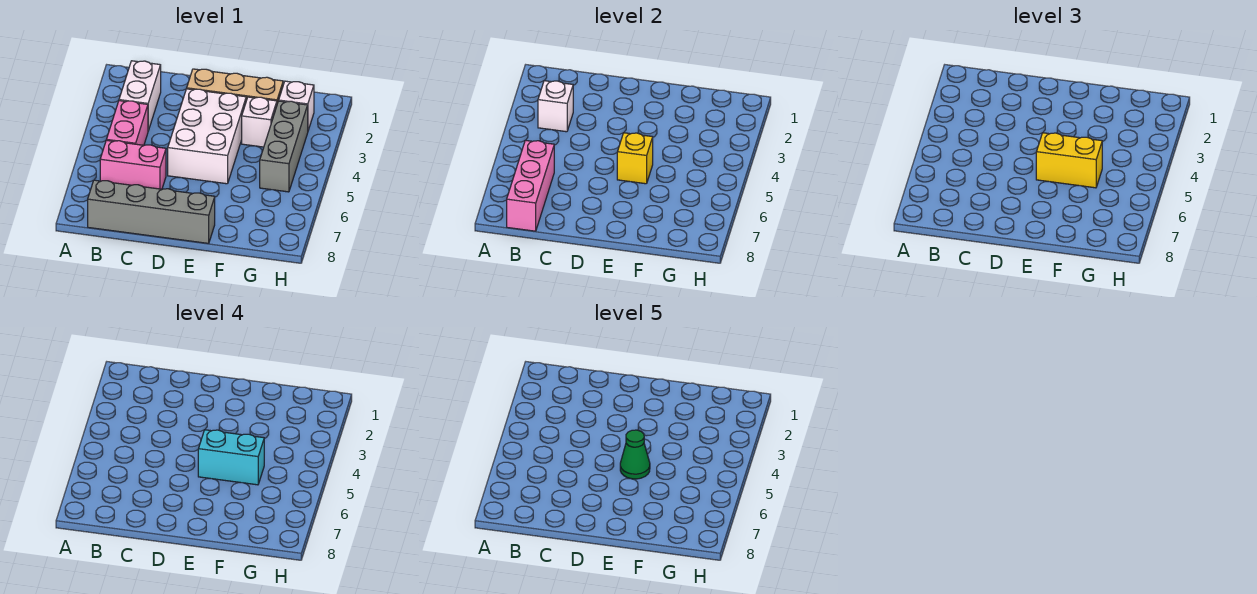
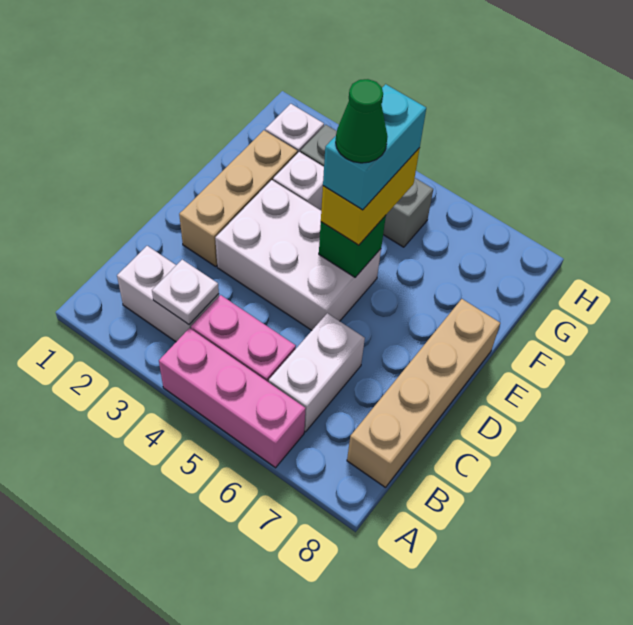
white brick B3 level 2 -> white plate B3 level 2
pink brick B6:C6 level 1 -> white brick B6:C6 level 1
pink brick B6:B8 level 2 -> pink brick A4:A6 level 1
grey brick B8:E8 level 1 -> tan brick B8:E8 level 1
yellow brick E5 level 2 -> green brick E5 level 2

